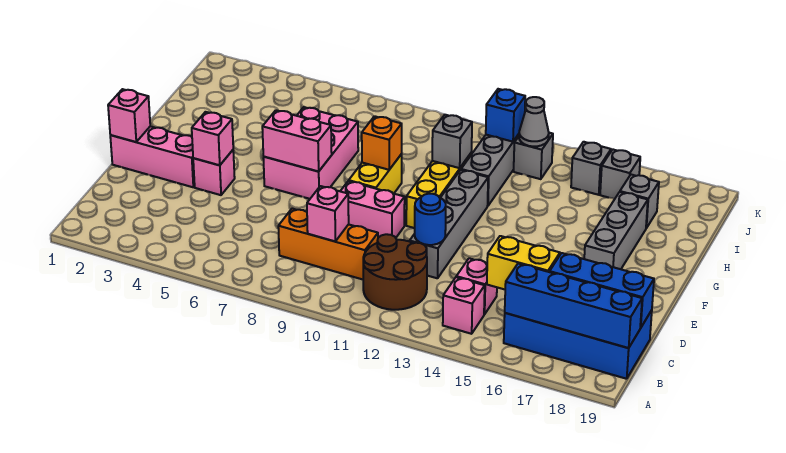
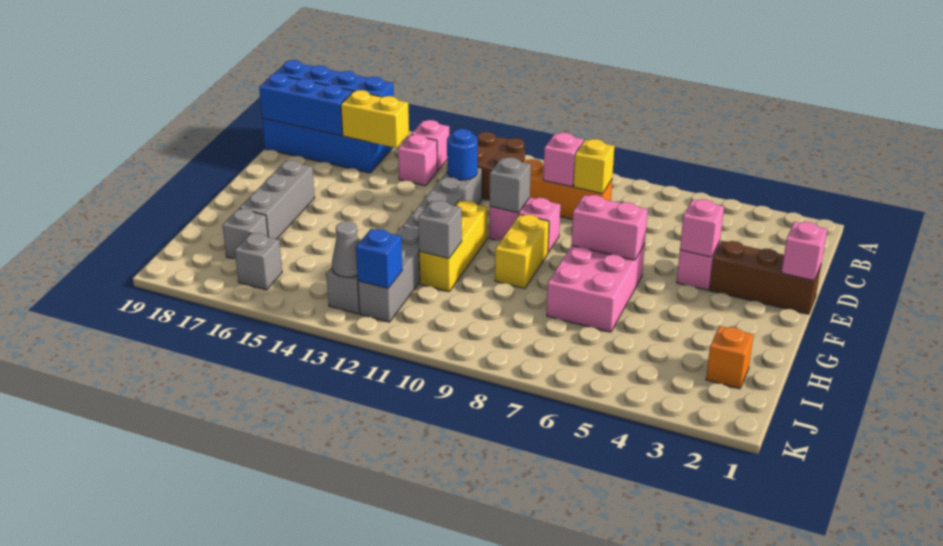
none -> yellow brick C8 level 2
pink brick E1:E3 level 1 -> brown brick E1:E3 level 1
orange brick G9 level 2 -> orange brick I2 level 1
grey brick J15 level 1 -> grey brick E10 level 2

